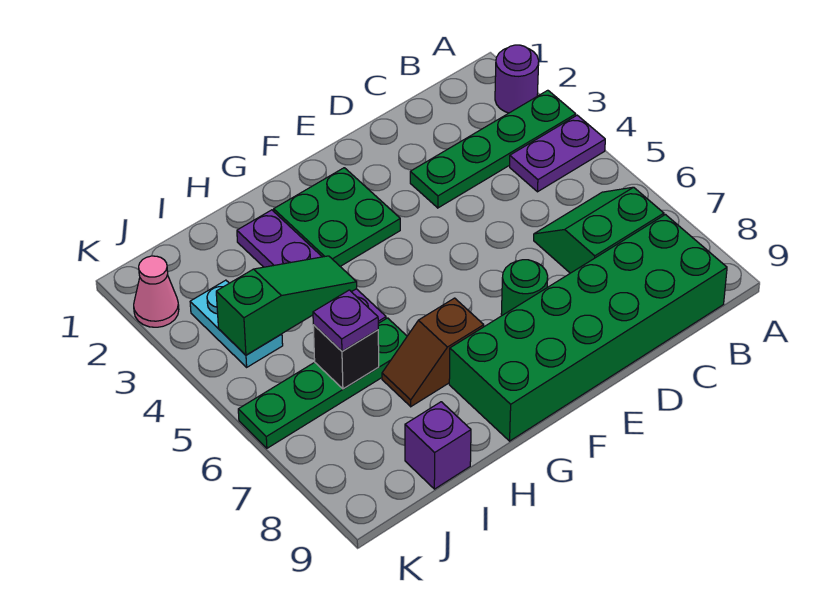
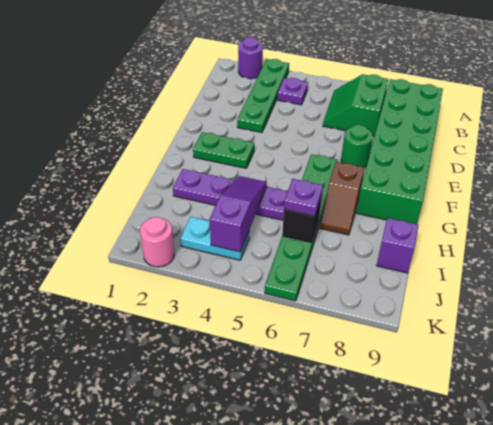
purple plate A4:B4 level 1 -> purple plate B4 level 1
green plate F2:G3 level 1 -> green plate F2:F3 level 1
green slope H4:J4 level 2 top J -> purple slope H4:J4 level 2 top J
green plate H6:K6 level 1 -> green plate F6:K6 level 1
pink cone K2 level 1 -> pink round brick K2 level 1

